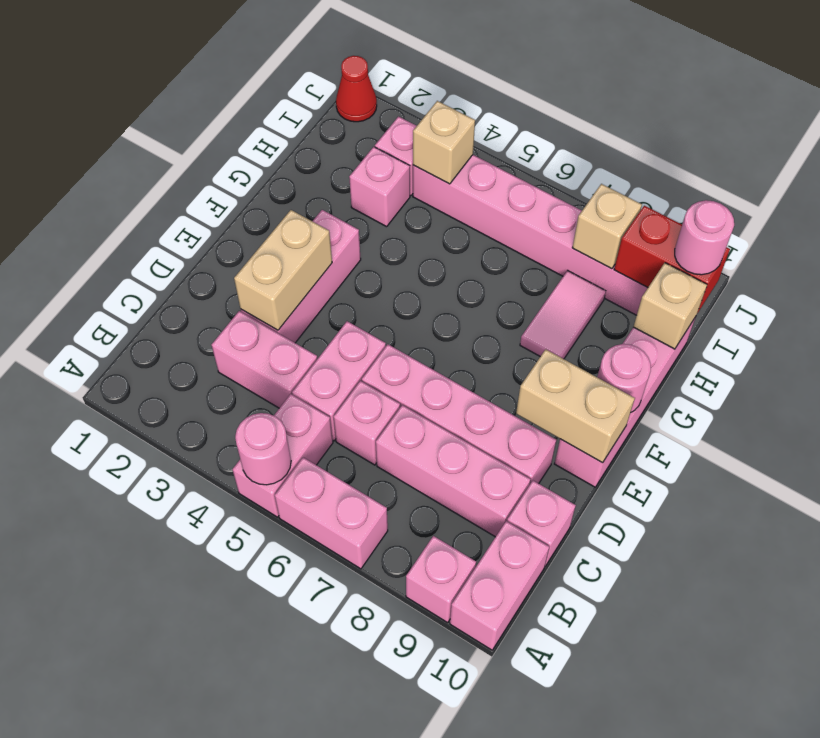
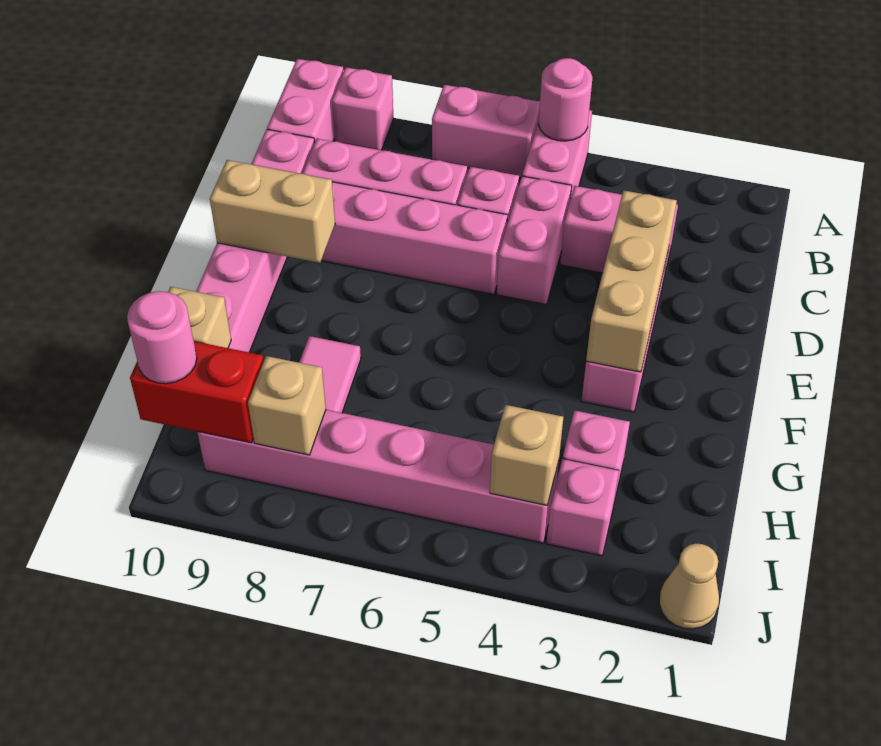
tan brick D3:E3 level 2 -> tan brick D3:F3 level 2
pink round brick F10 level 2 -> none
red cone J1 level 1 -> tan cone J1 level 1

